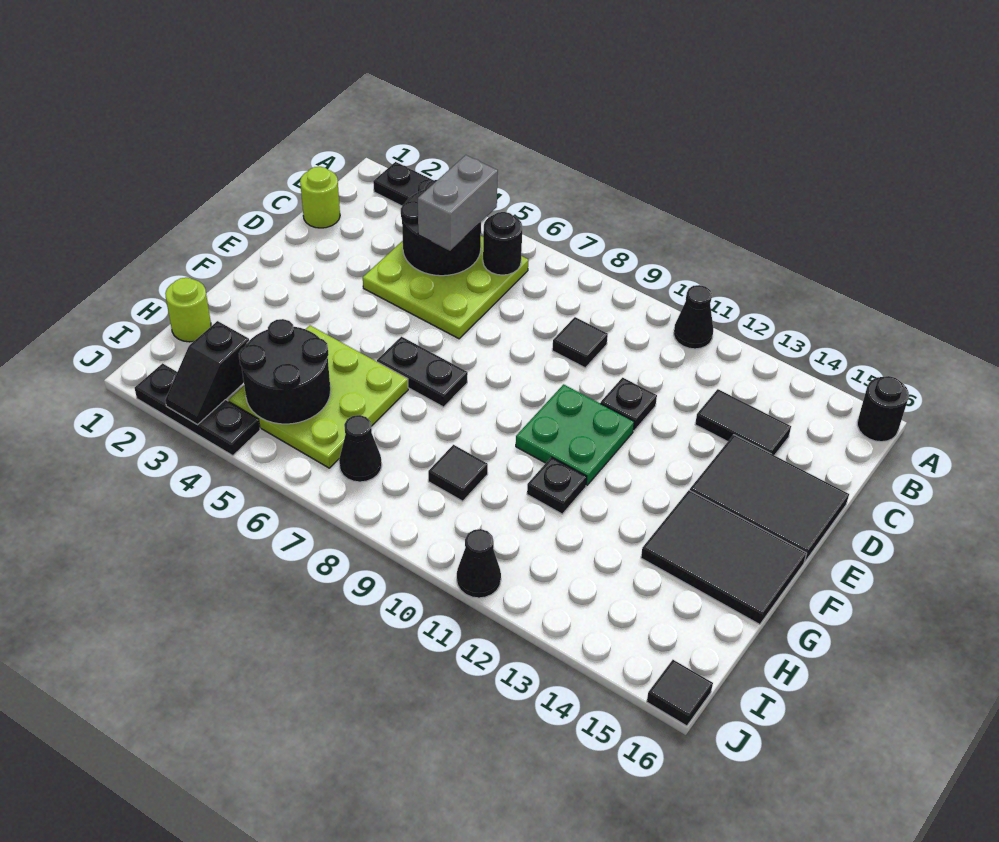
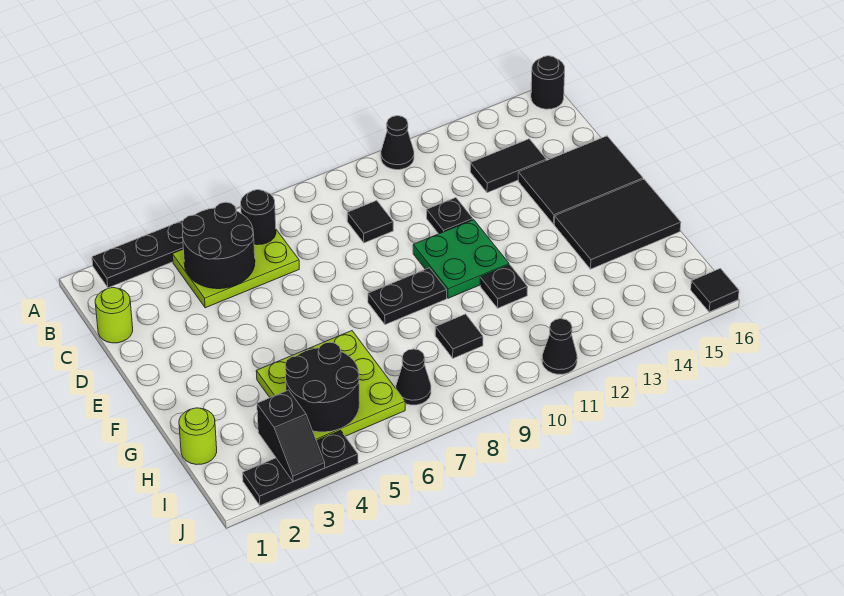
lime plate B4:D6 level 1 -> lime plate B4:C6 level 1
grey brick B5:C5 level 3 -> none
black plate F6:F7 level 1 -> black plate F8:F9 level 1

